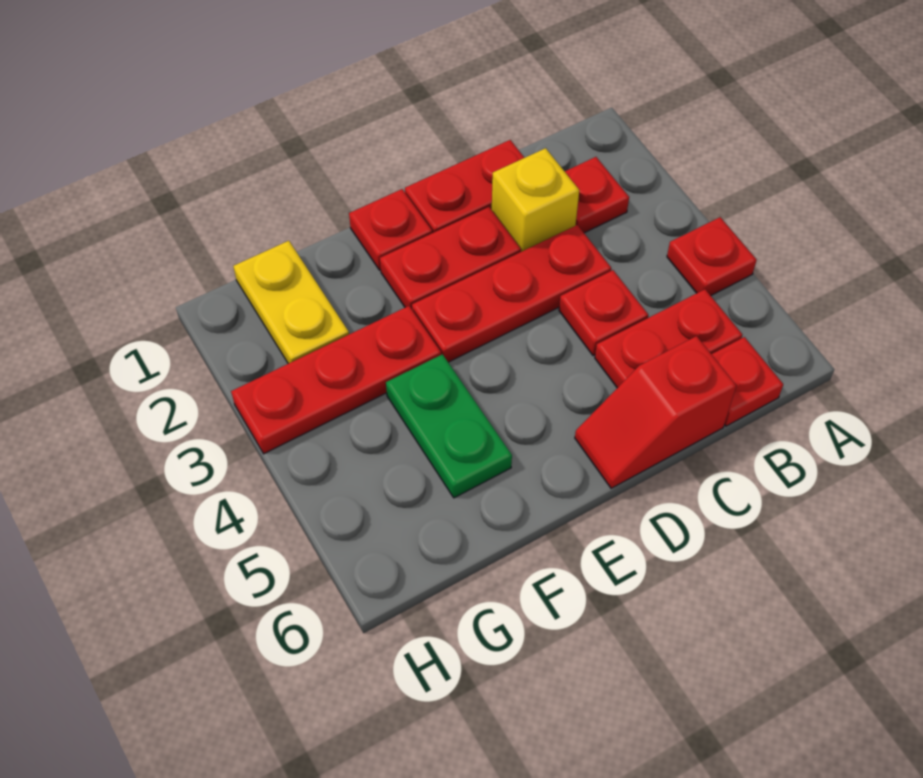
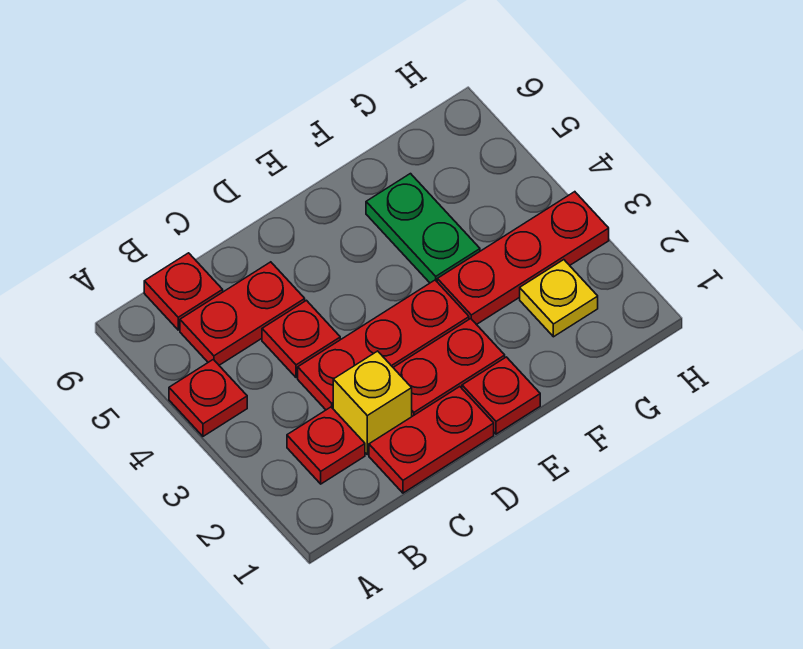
red slope C6:D6 level 1 top C -> none
yellow plate G1:G2 level 1 -> yellow plate G2 level 1

